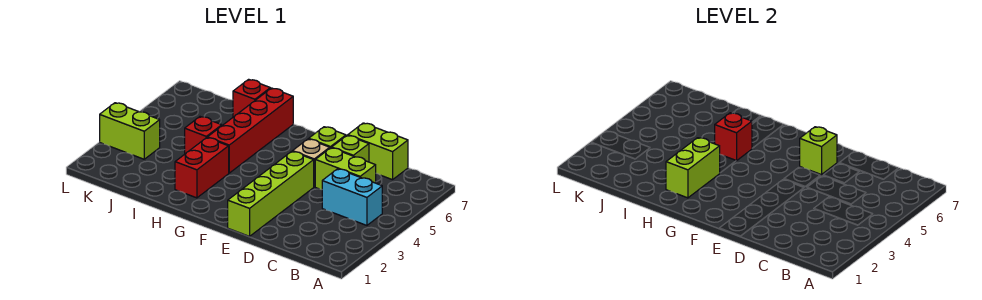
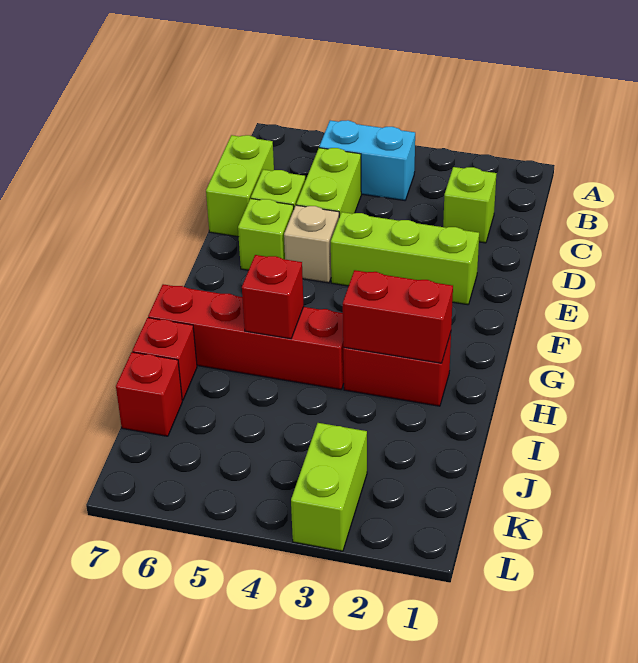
cyan brick B4:C4 level 1 -> cyan brick B4:B5 level 1
lime brick E1:E4 level 1 -> lime brick E2:E4 level 1
lime brick E6 level 2 -> lime brick C2 level 1
lime brick H2:H3 level 2 -> red brick H2:H3 level 2
red brick I4 level 1 -> red brick J7 level 1

